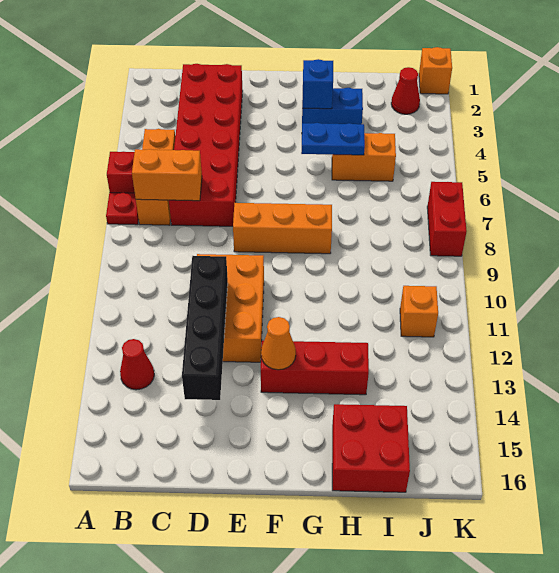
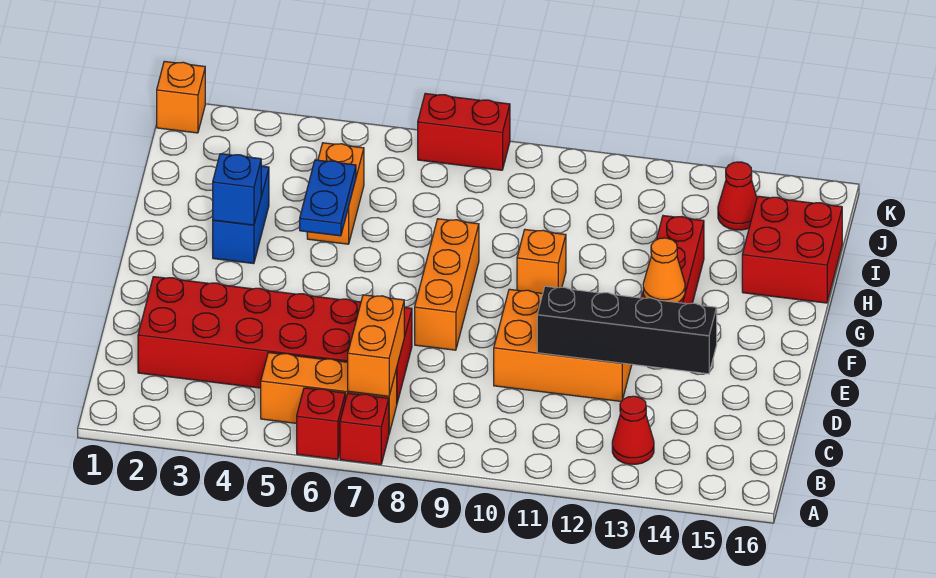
red plate A7 level 1 -> red brick A7 level 1
red cone J2 level 1 -> red cone J14 level 1
orange brick J11 level 1 -> orange brick G10 level 1

